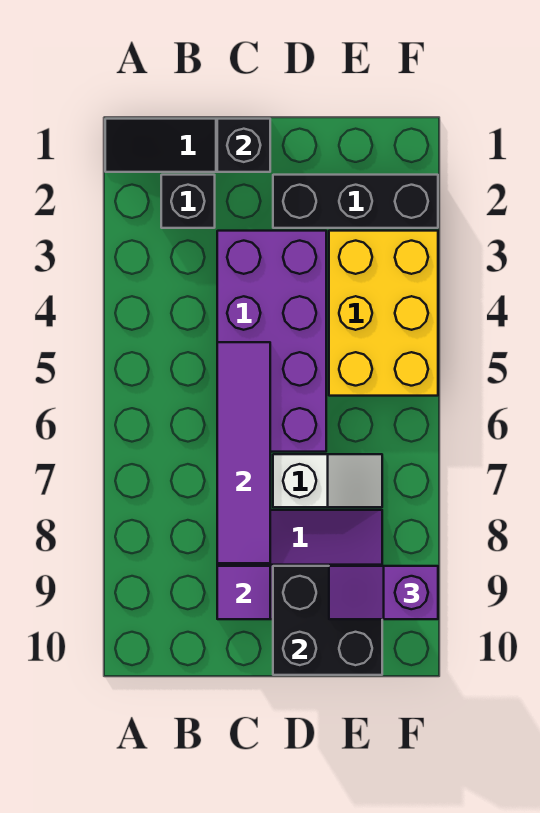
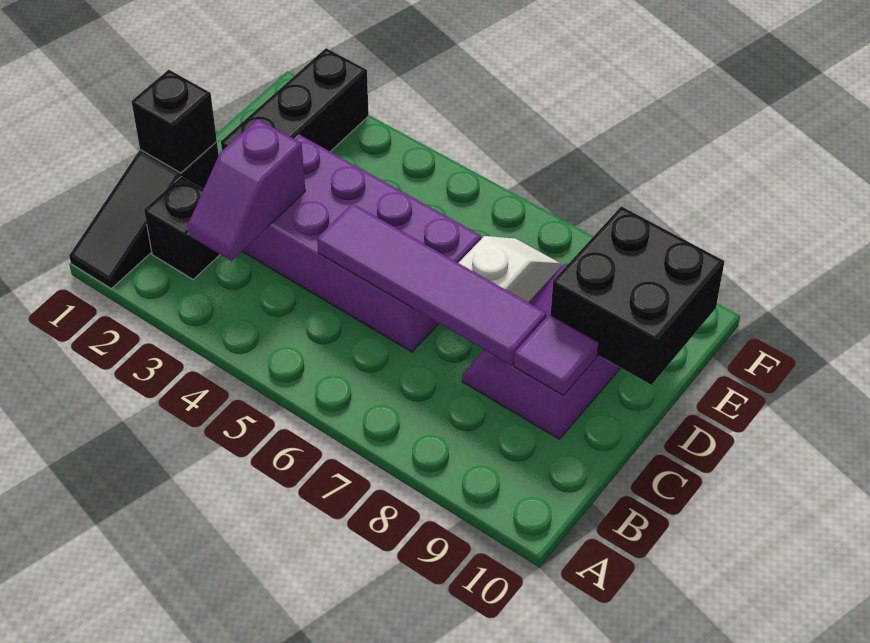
yellow brick E3:F5 level 1 -> none
purple slope E9:F9 level 3 top F -> purple slope B3:C3 level 2 top C

